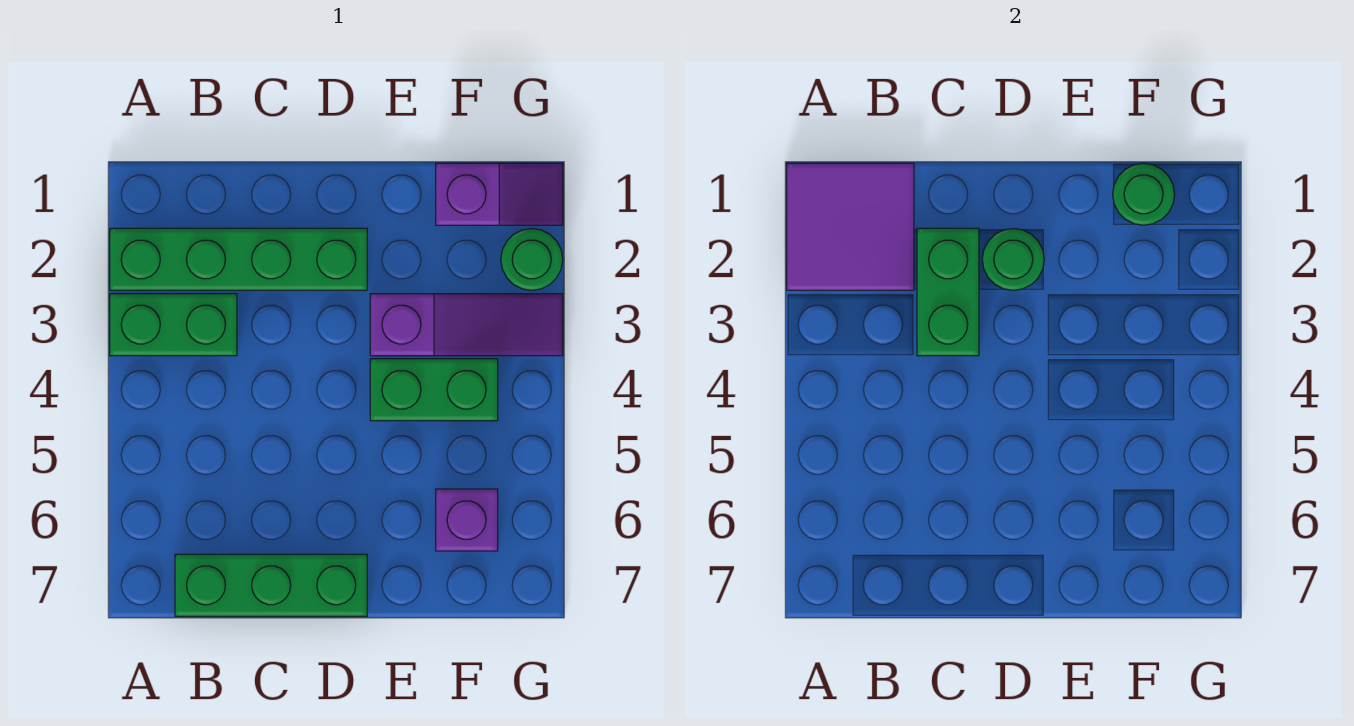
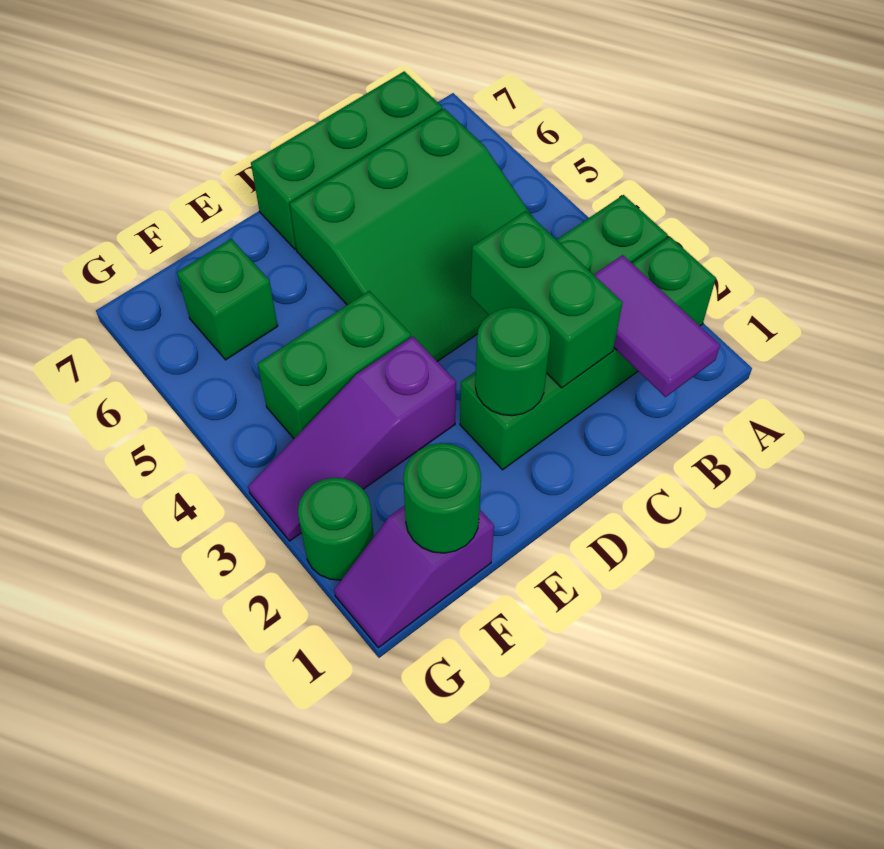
purple tile A1:B2 level 2 -> purple tile B1:B2 level 2
none -> green slope B4:D6 level 1 top 6
purple brick F6 level 1 -> green brick F6 level 1

